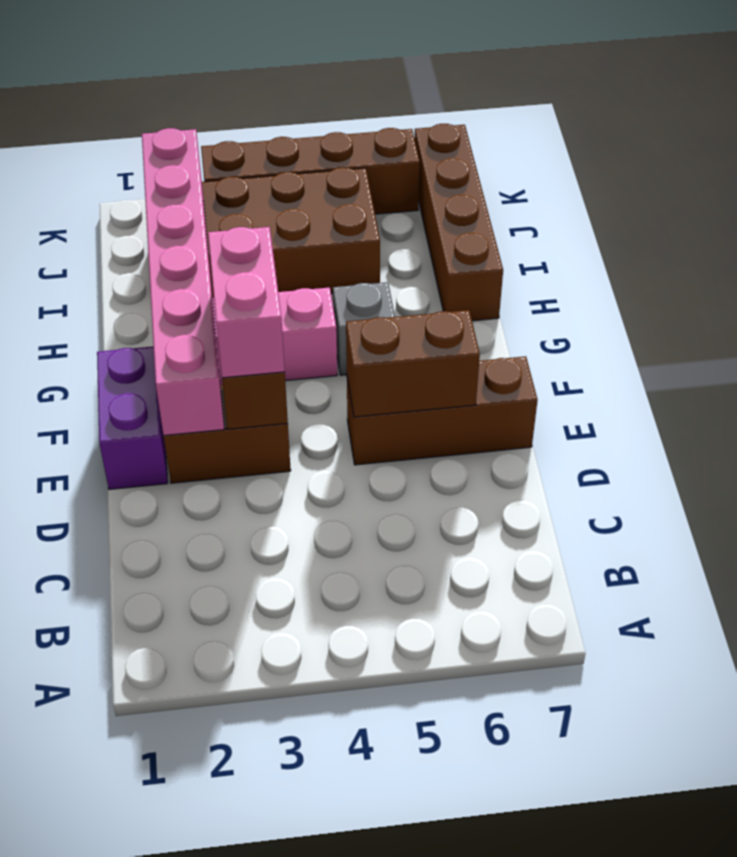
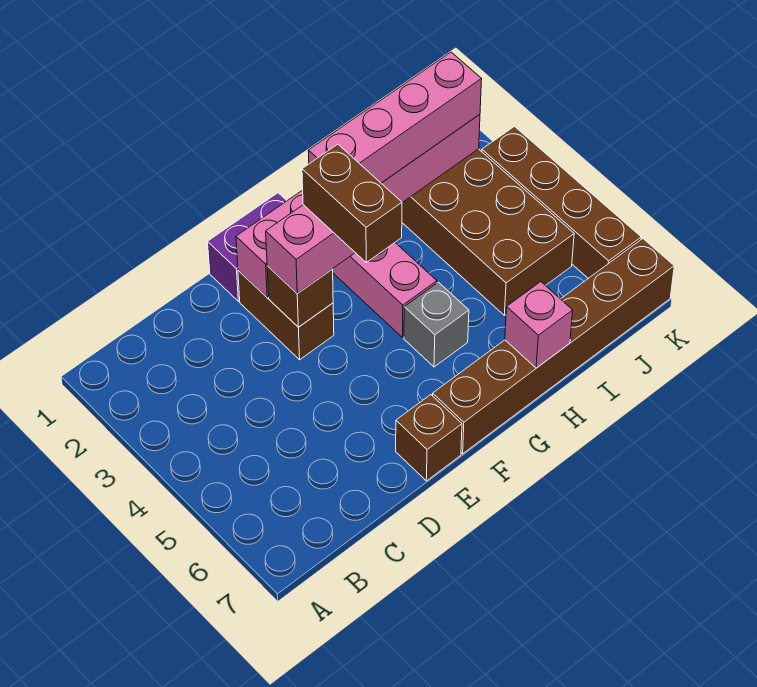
brown brick E5:E7 level 1 -> brown brick E7 level 1
brown brick E5:E6 level 2 -> brown brick F3:F4 level 4
none -> pink brick G2:J2 level 3
brown brick H7:K7 level 1 -> brown brick F7:K7 level 1
none -> pink brick H7 level 2

